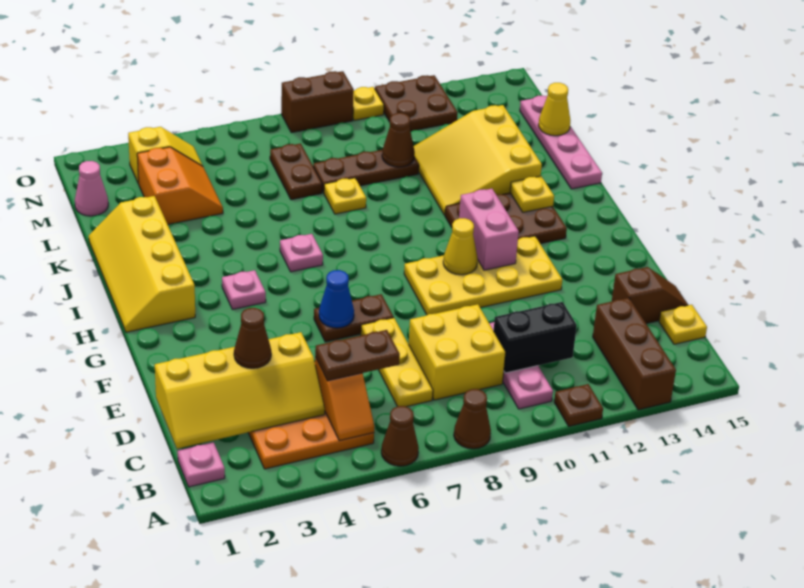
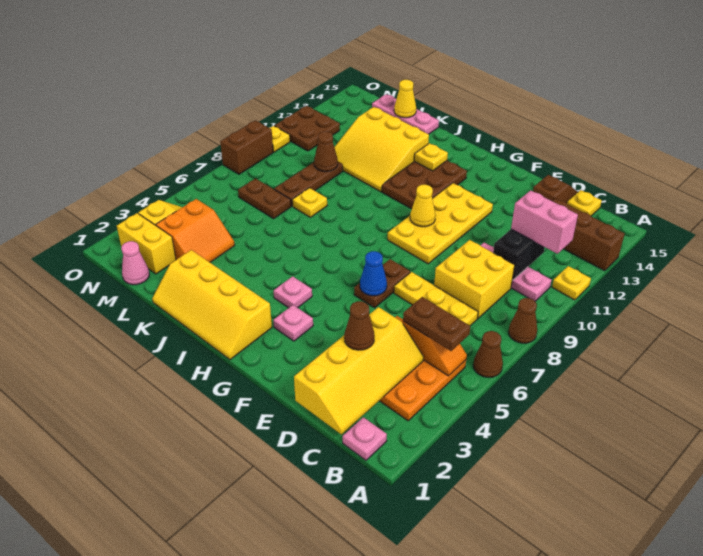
brown plate A11 level 1 -> yellow plate A11 level 1
brown plate C5:C6 level 3 -> brown plate B5:C5 level 3
pink brick G11:H11 level 2 -> pink brick B11:C11 level 3
pink plate I6 level 1 -> pink plate G3 level 1
pink plate J15:M15 level 1 -> pink plate K15:M15 level 1
orange slope L3:M4 level 1 top 3 -> orange slope L3:M4 level 1 top M
none -> yellow brick M2:N2 level 1

